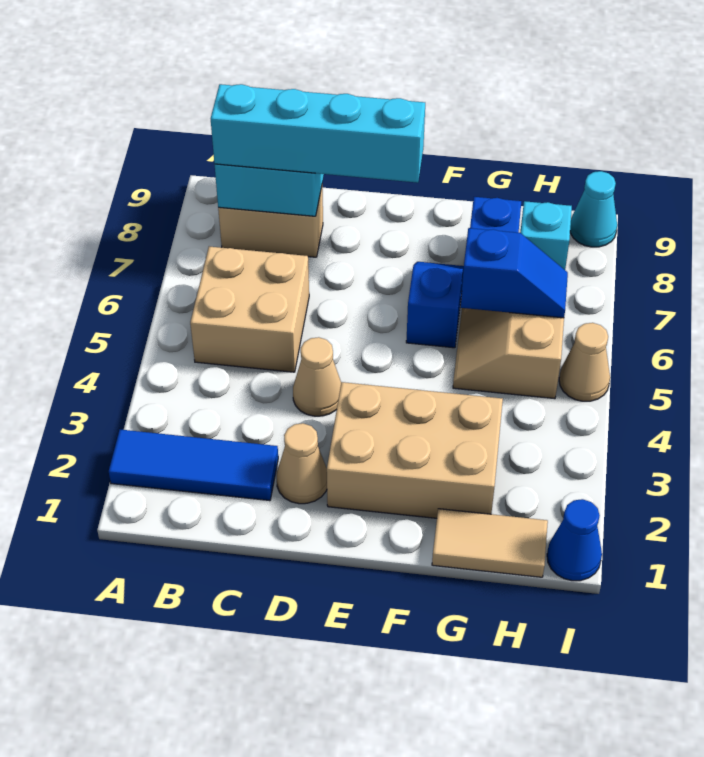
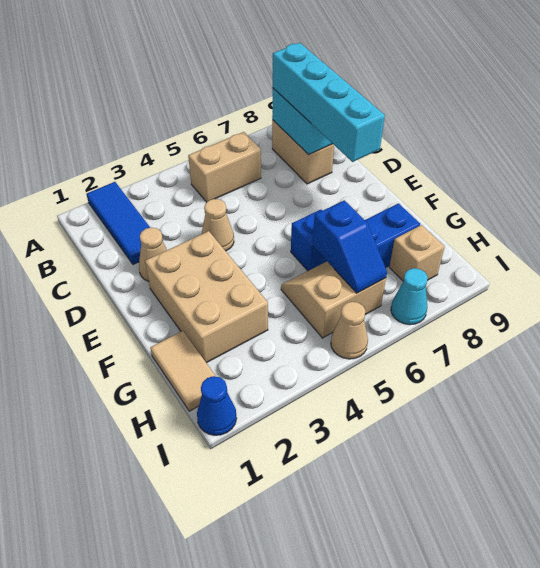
tan brick B5:C6 level 1 -> tan brick B5:B6 level 1
cyan brick H8 level 1 -> tan brick H8 level 1
cyan cone I9 level 1 -> cyan cone I7 level 1

